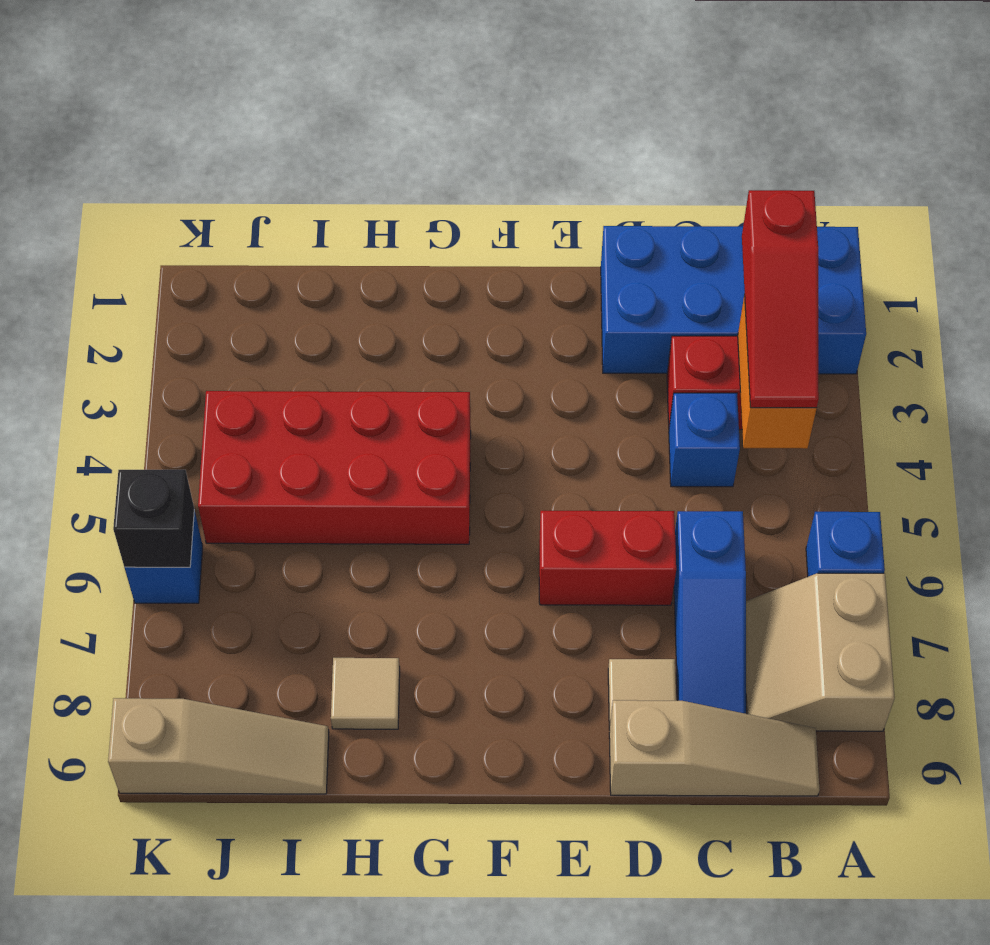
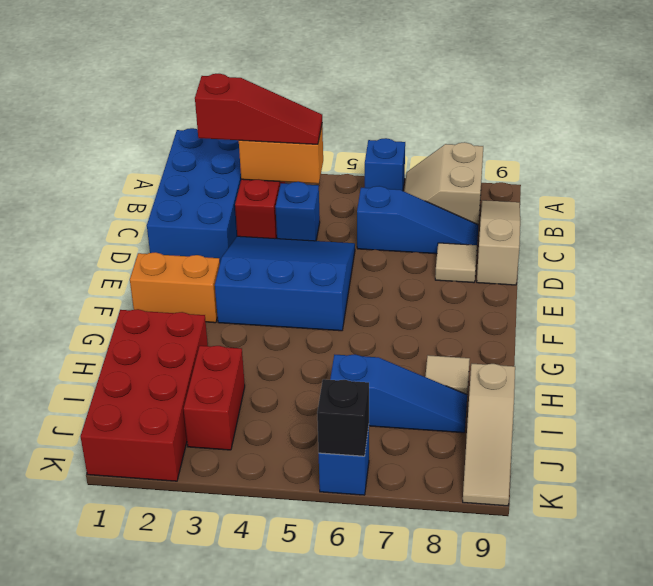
tan slope A7:B8 level 1 top A -> tan slope A7:B8 level 1 top 8
none -> blue slope D3:F5 level 1 top F
red brick D6:E6 level 1 -> red brick I3:J3 level 1
none -> orange brick F1:F2 level 1
red brick G4:J5 level 1 -> red brick H1:K2 level 1
none -> blue slope I6:I8 level 1 top 6
tan slope I9:K9 level 1 top K -> tan slope I9:K9 level 1 top I

